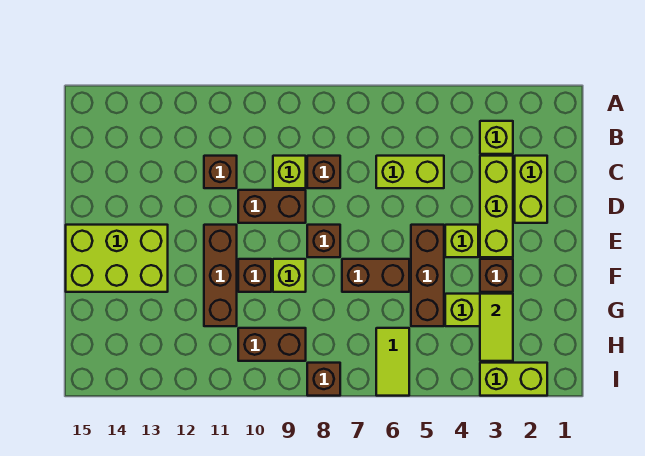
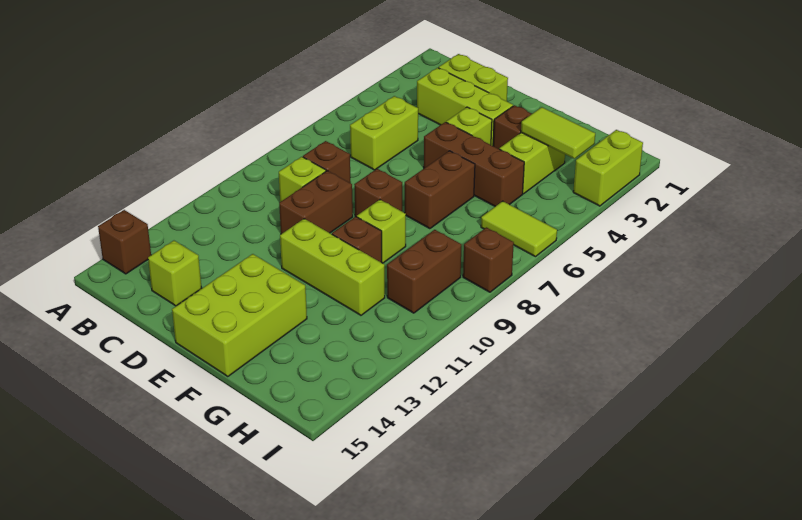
lime brick B3 level 1 -> lime brick C14 level 1
brown brick C11 level 1 -> brown brick A14 level 1
brown brick E11:G11 level 1 -> lime brick E11:G11 level 1

